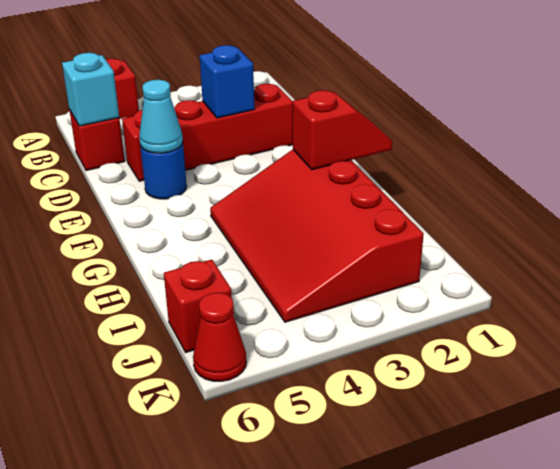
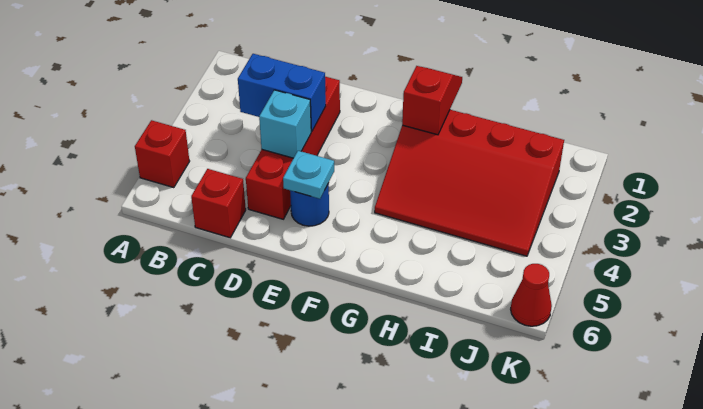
cyan brick C6 level 2 -> cyan brick D4 level 2
blue brick D3 level 2 -> blue brick C3:D3 level 2
cyan cone E5 level 2 -> cyan plate E5 level 2
red brick J6 level 1 -> none

